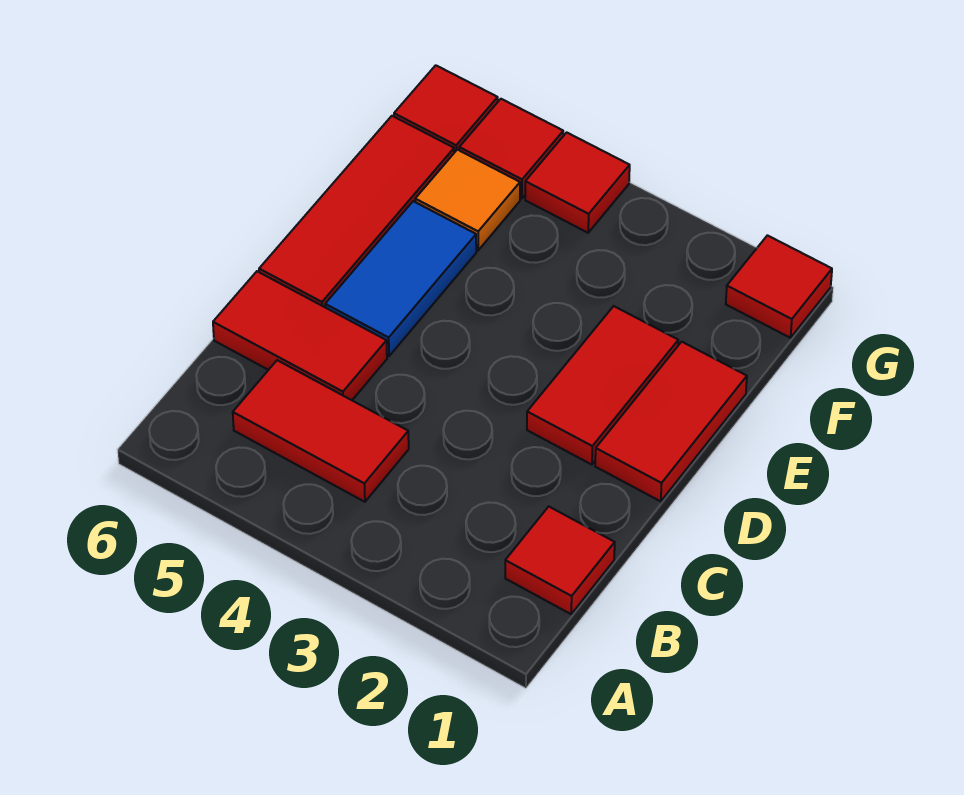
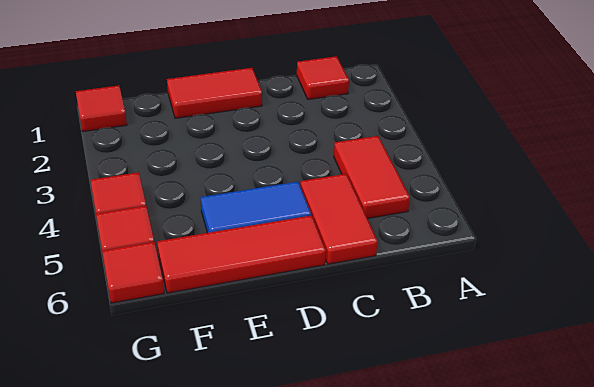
red tile D2:E2 level 1 -> none
orange tile F5 level 1 -> none

